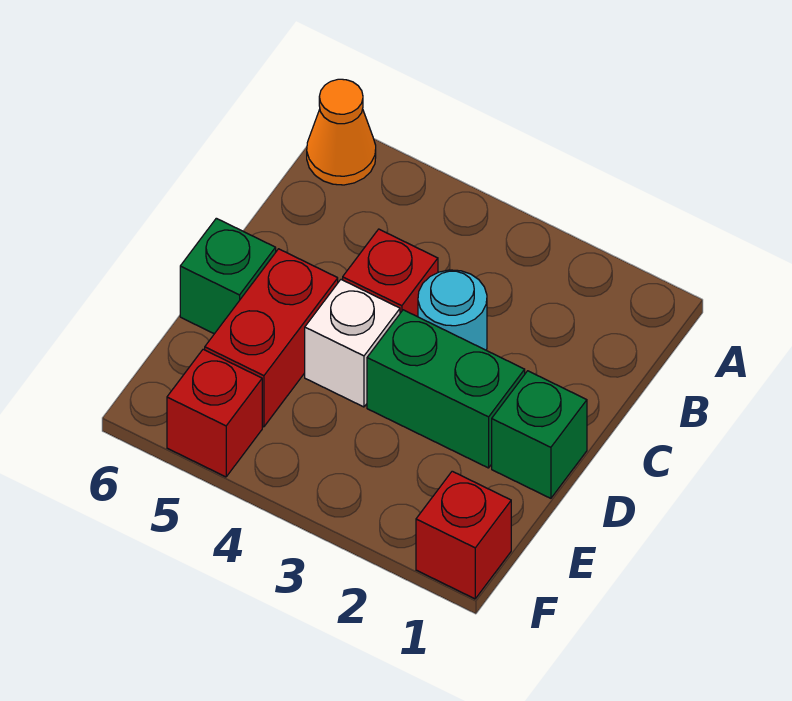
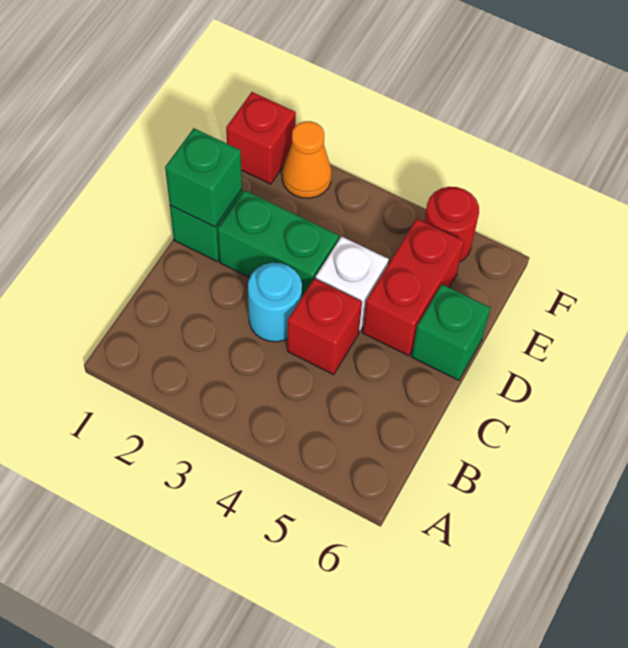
orange cone A6 level 1 -> orange cone F2 level 1
none -> green brick D1 level 2
red brick F5 level 1 -> red round brick F5 level 1

